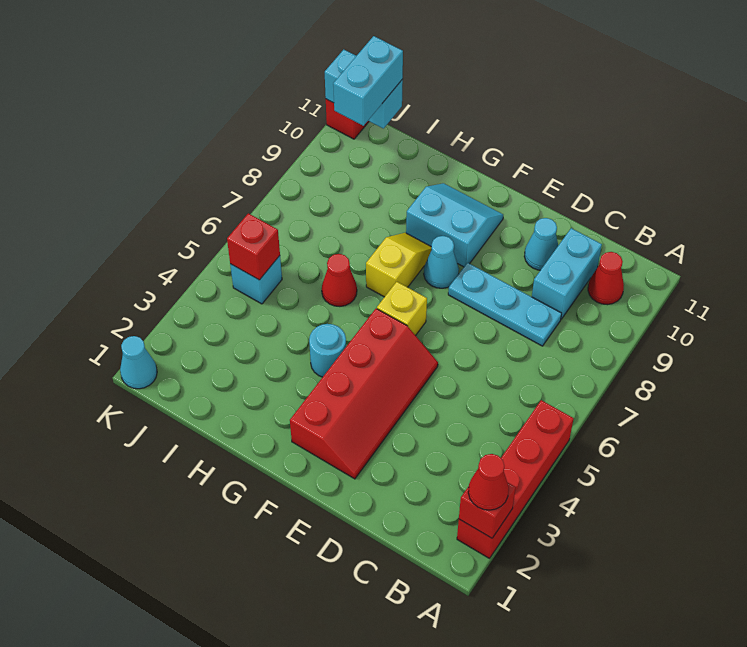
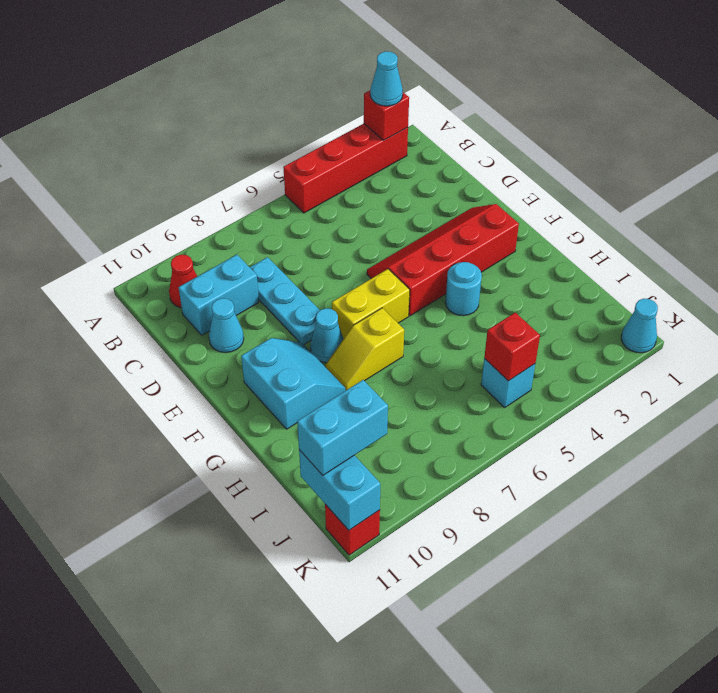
red cone A2 level 3 -> cyan cone A2 level 3
yellow brick F6 level 1 -> yellow brick F6:F7 level 1
cyan slope F9:G10 level 1 top 9 -> cyan slope F9:G10 level 1 top 10
red cone H6 level 1 -> none

